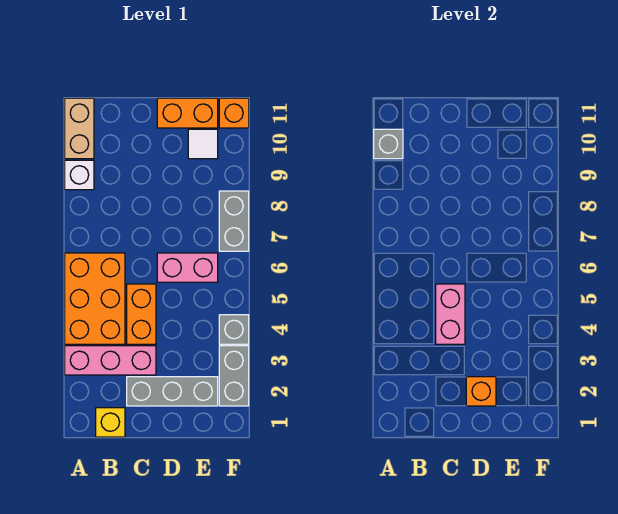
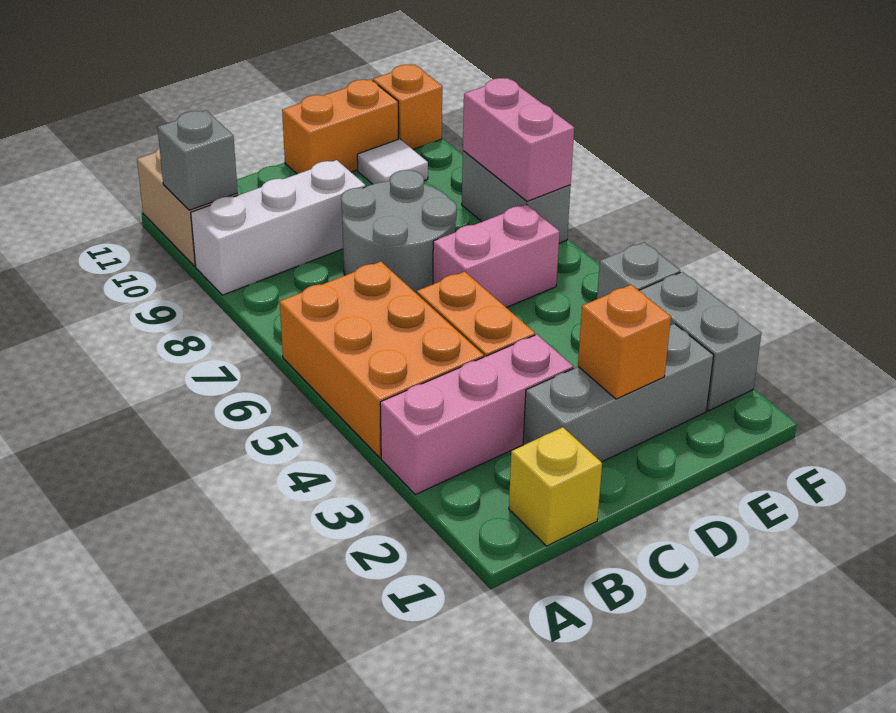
white brick A9 level 1 -> white brick A9:C9 level 1
pink brick C4:C5 level 2 -> pink brick F7:F8 level 2
none -> grey round brick C7:D8 level 1

